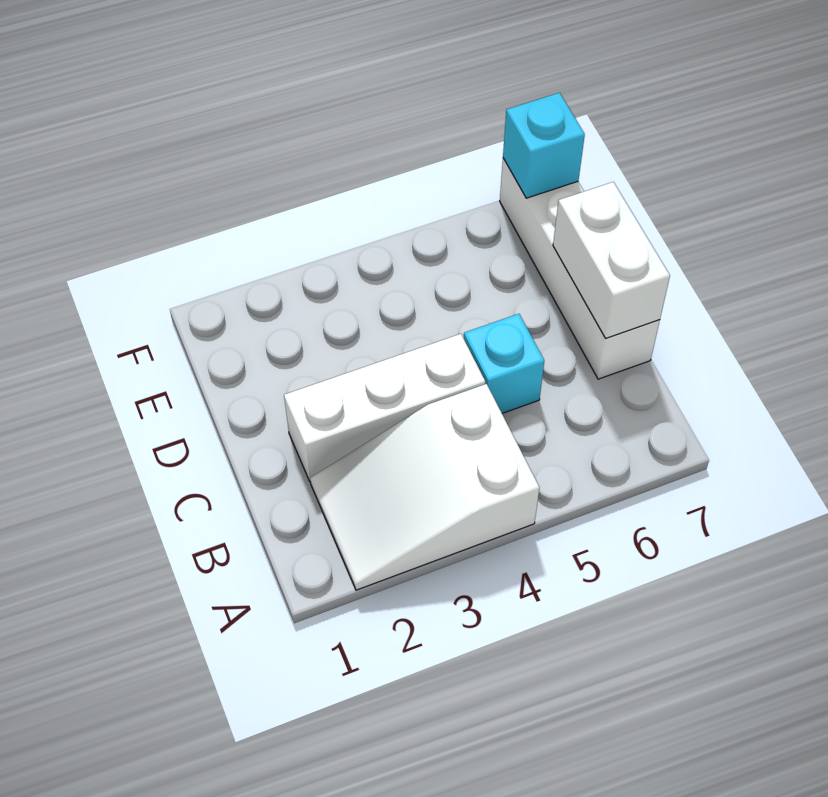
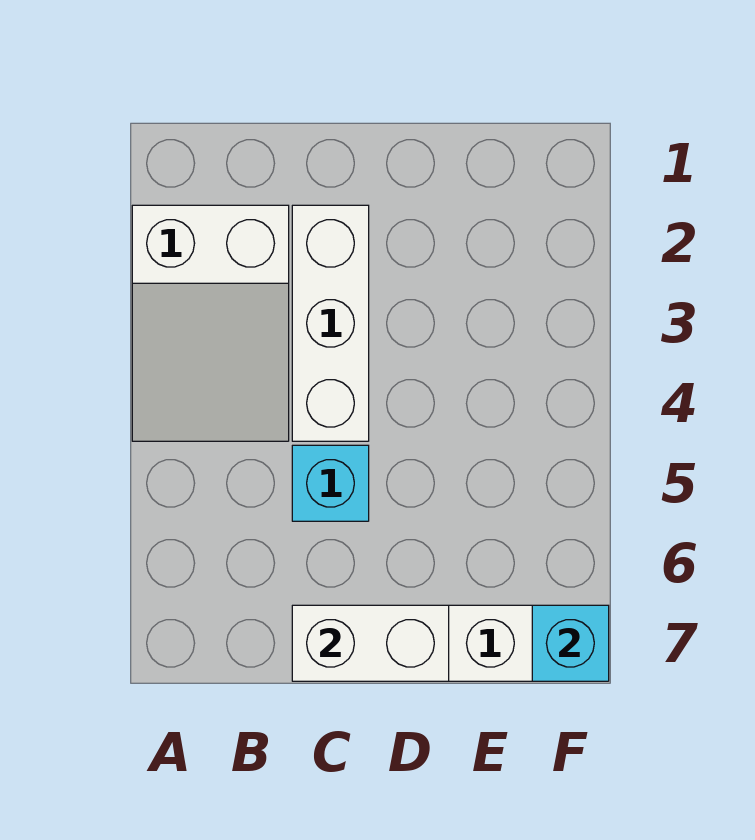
white slope A2:B4 level 1 top 4 -> white slope A2:B4 level 1 top 2

